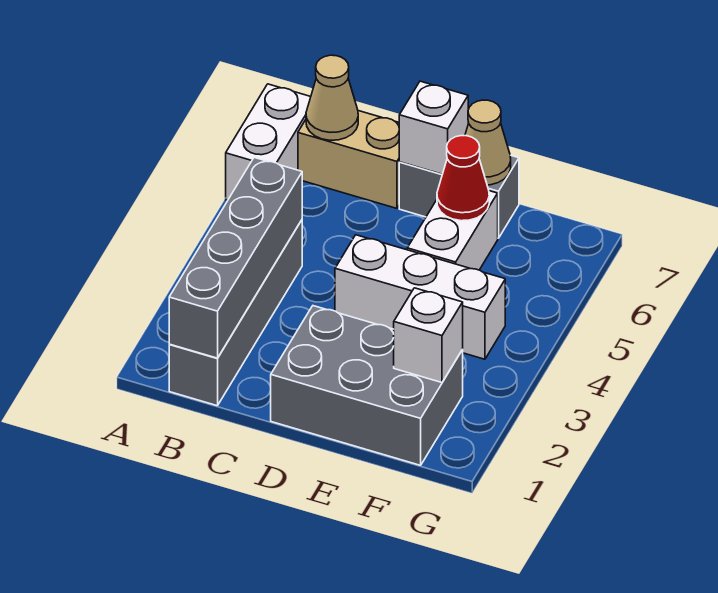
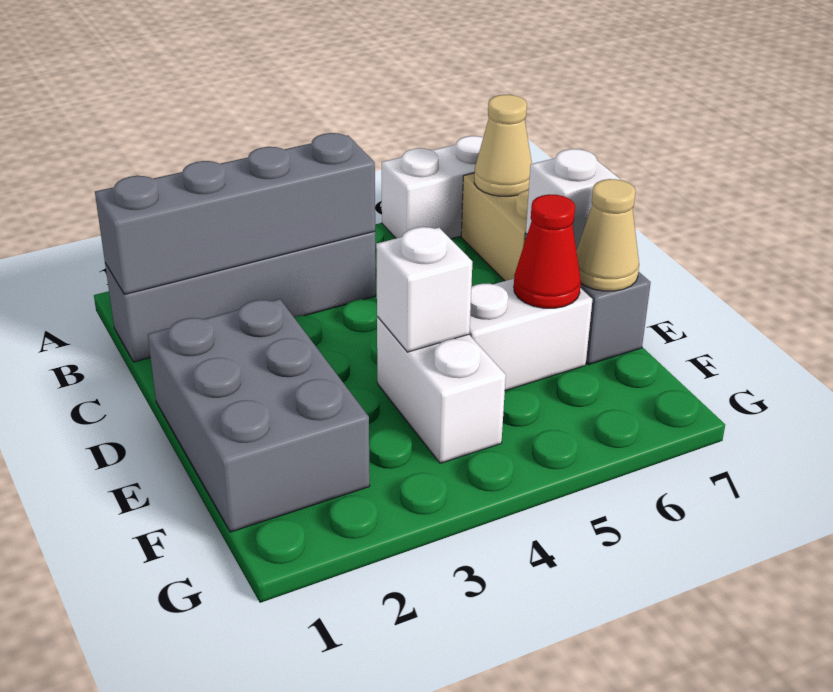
white brick D4:F4 level 1 -> white brick E4:F4 level 1
white brick F2 level 2 -> white brick E4 level 2

